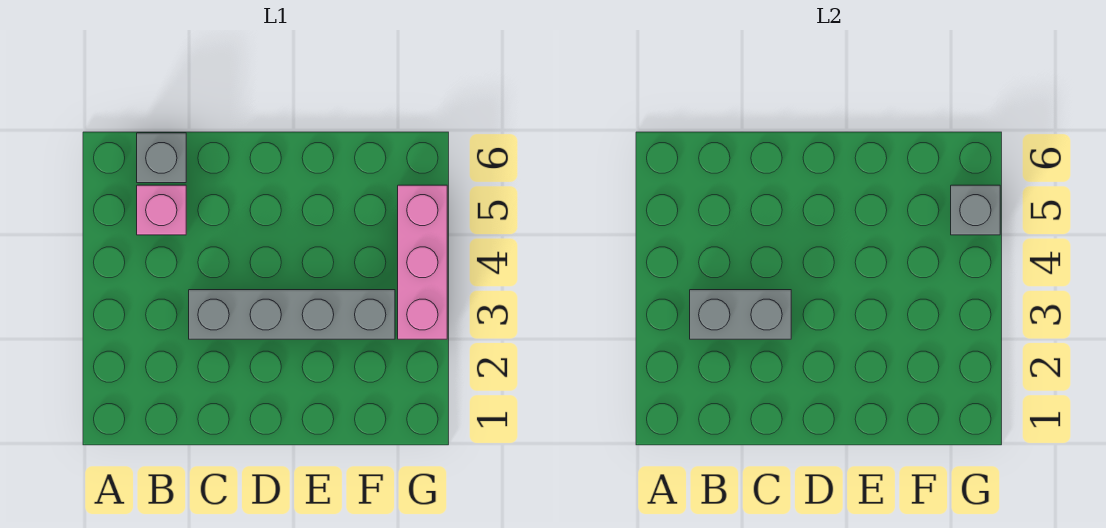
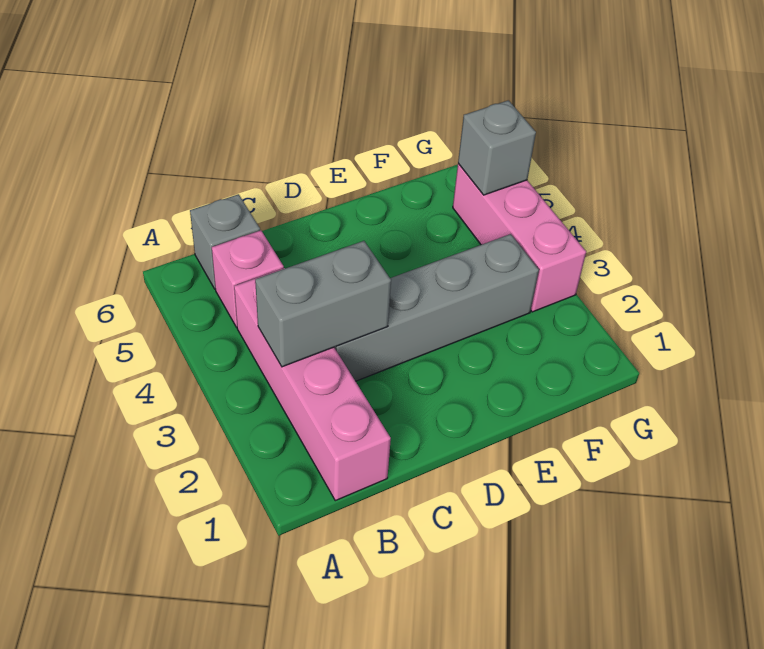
none -> pink brick B1:B4 level 1

